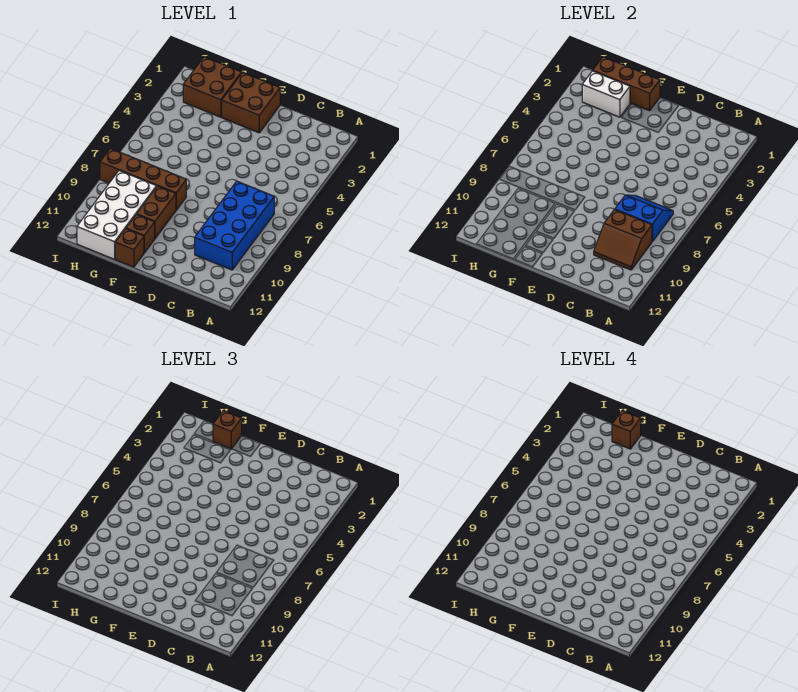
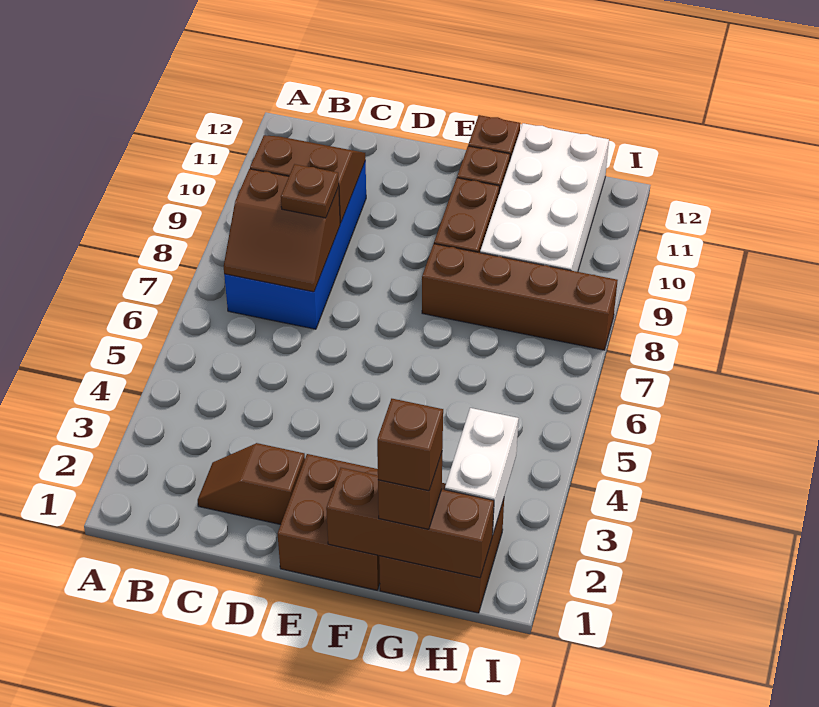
blue slope B7:C8 level 2 top 8 -> brown slope B7:C8 level 2 top 8
none -> brown slope C2:D2 level 1 top D
none -> brown plate C8 level 3
white brick G2:H2 level 2 -> white brick H2:H3 level 2

